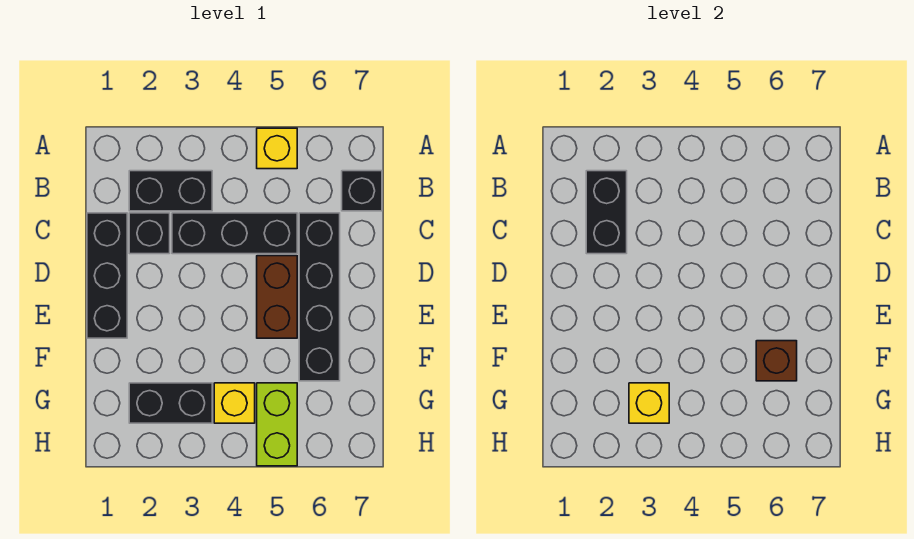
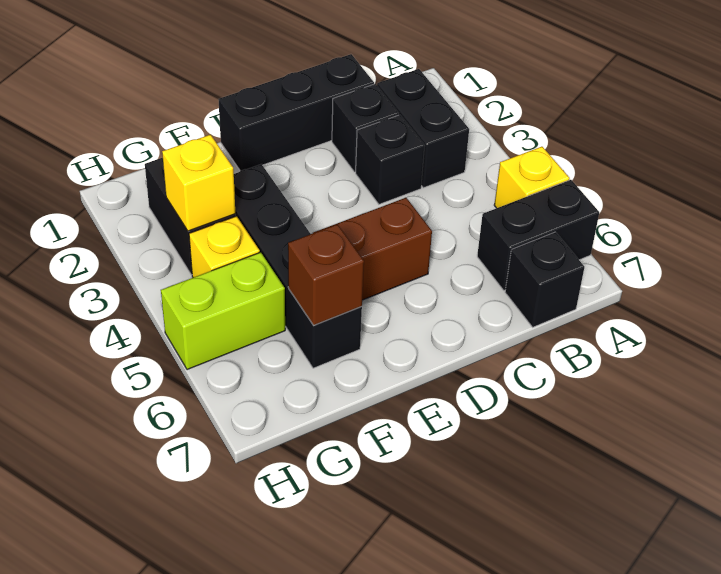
black brick B2:C2 level 2 -> black brick A6:B6 level 1
black brick C3:C5 level 1 -> black brick C3 level 1
black brick C6:F6 level 1 -> black brick F3:F6 level 1

